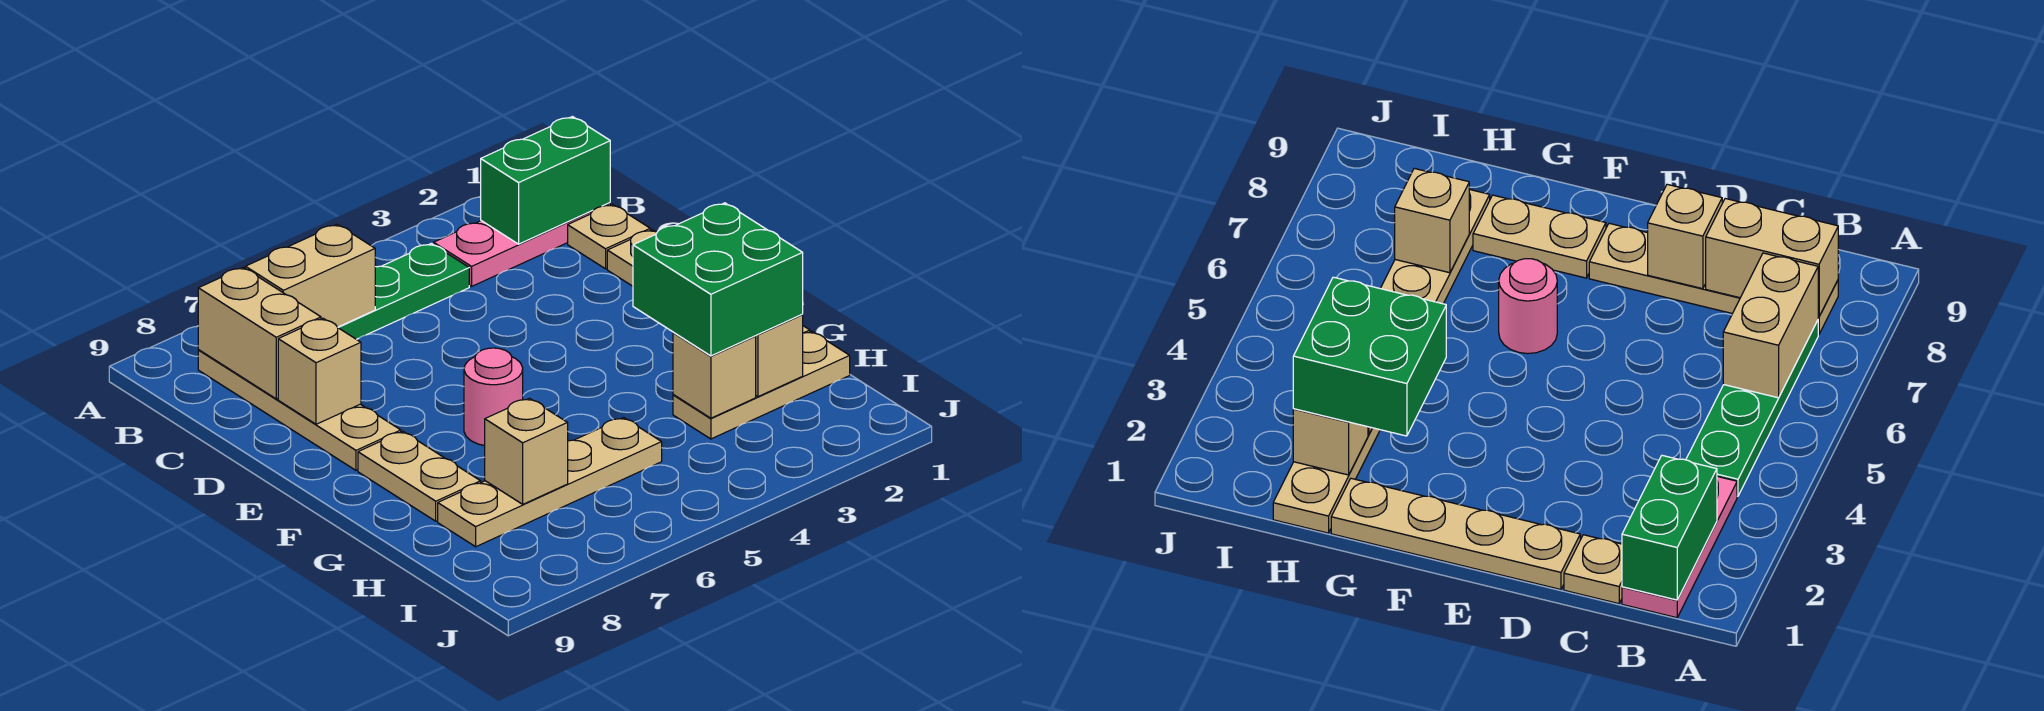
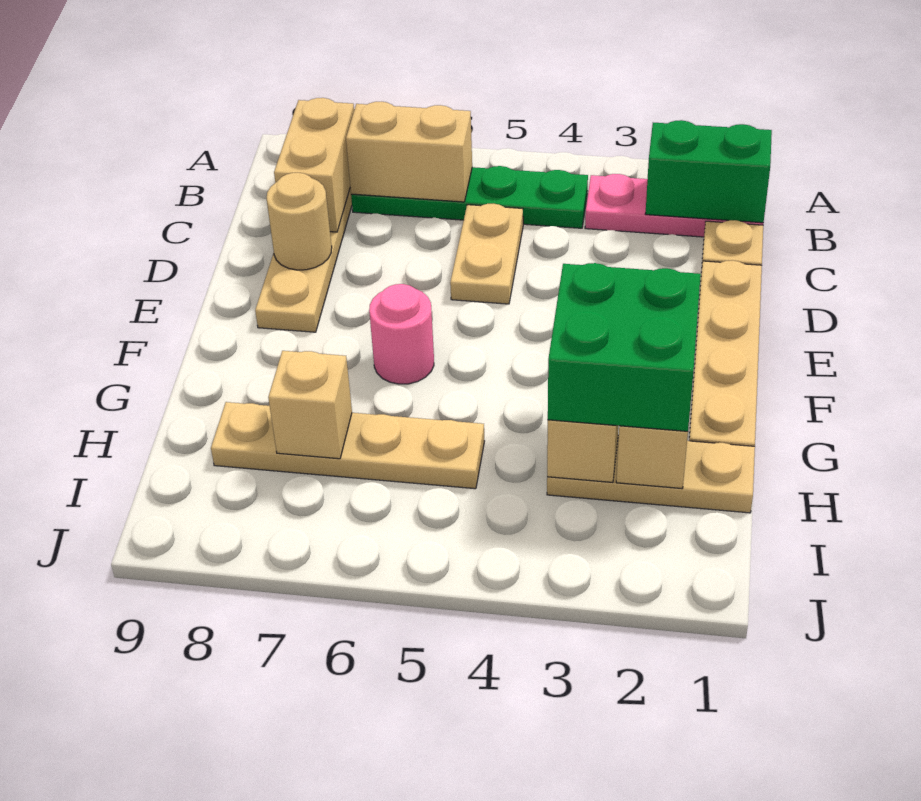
tan brick D8 level 2 -> tan round brick D8 level 2
tan plate F8:G8 level 1 -> tan plate C5:D5 level 1

